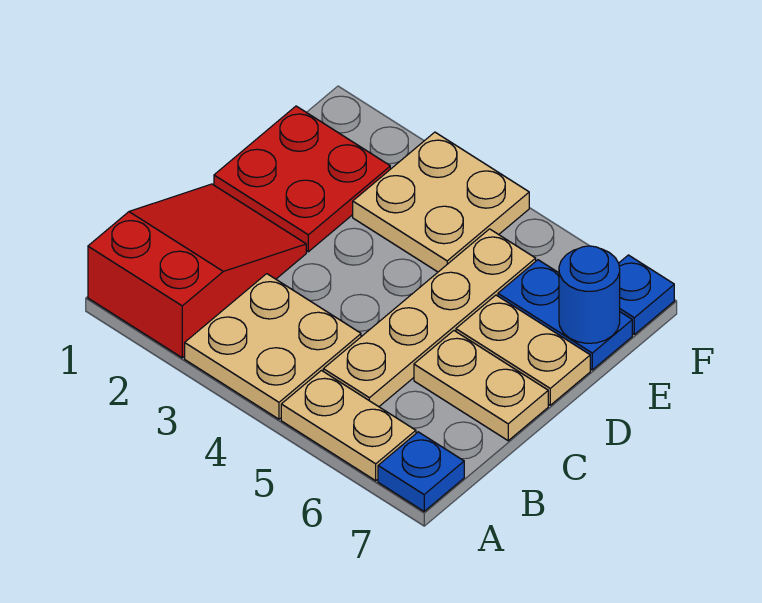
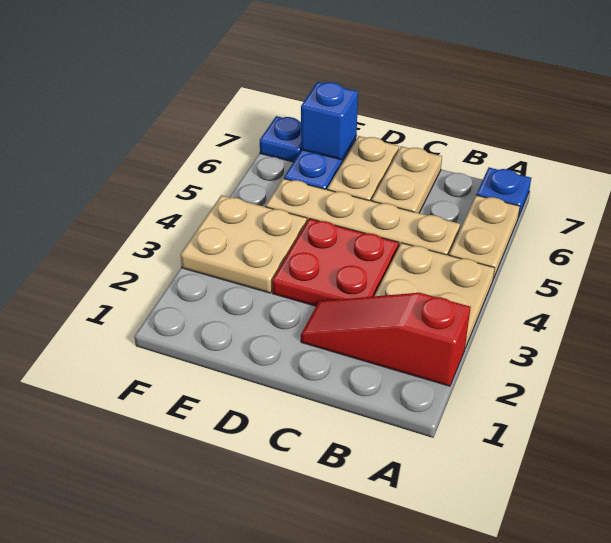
red slope A1:C2 level 1 top A -> red slope A2:C2 level 1 top A
red plate D1:E2 level 1 -> red plate C3:D4 level 1
blue round brick E7 level 2 -> blue brick E7 level 2

